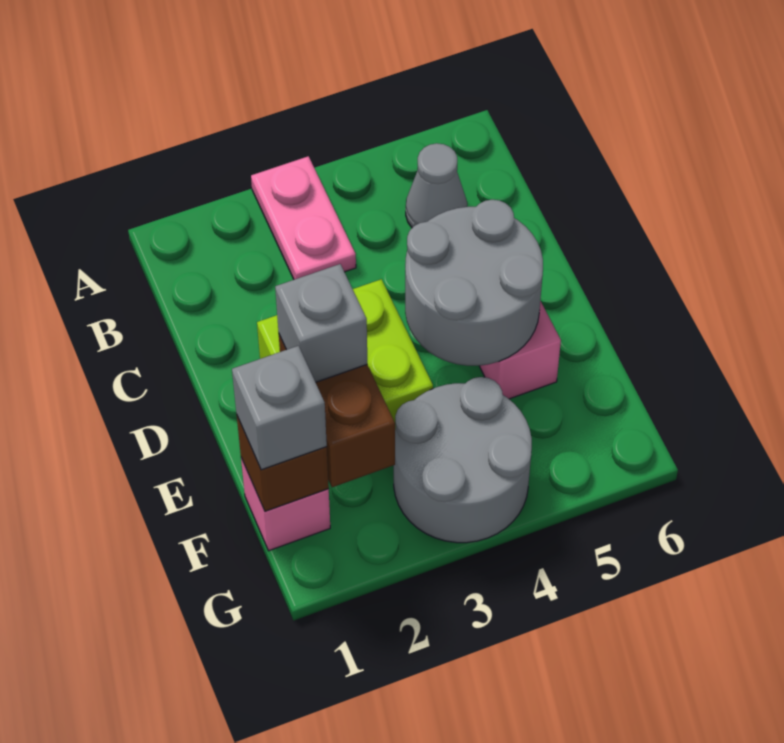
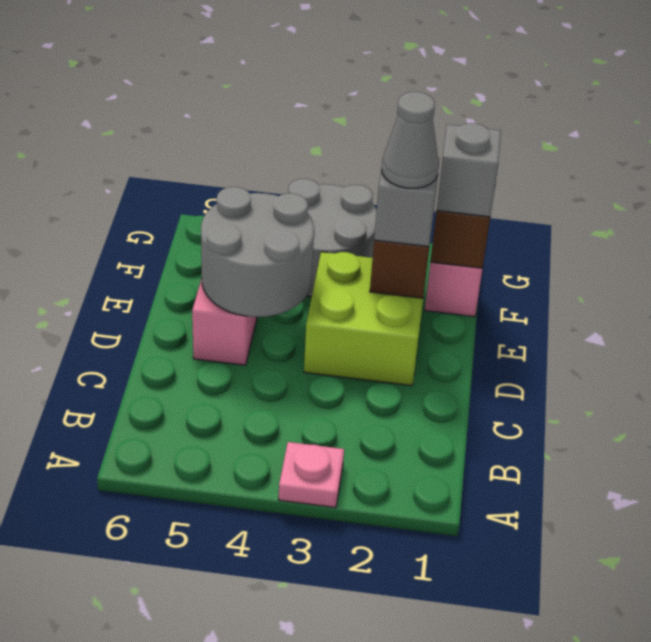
pink plate A3:B3 level 1 -> pink plate A3 level 1
grey cone B5 level 1 -> grey cone E2 level 4

